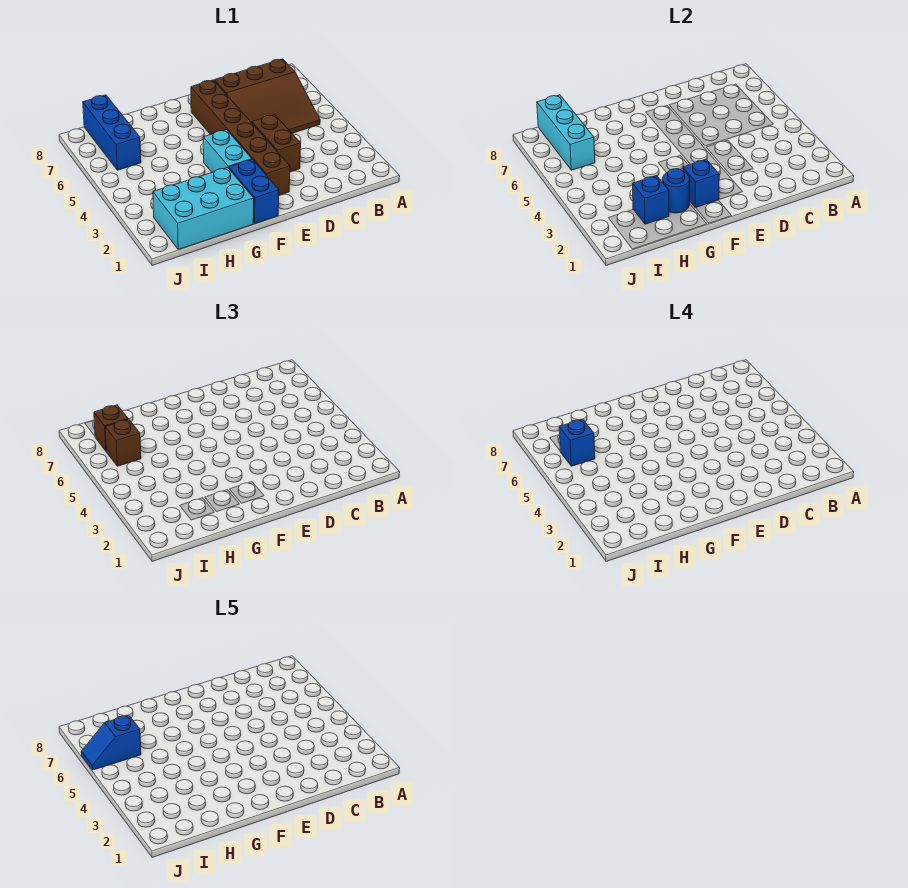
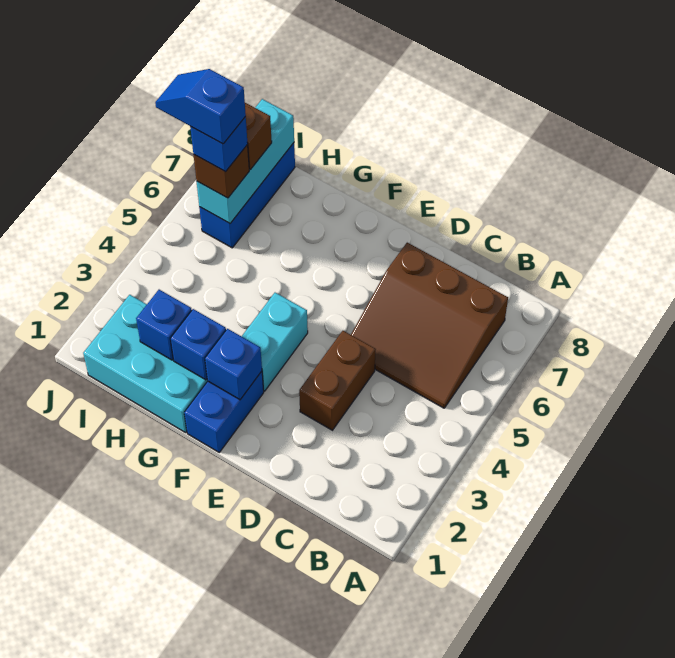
brown brick E2:E7 level 1 -> none
blue round brick G2 level 2 -> blue brick G2 level 2

